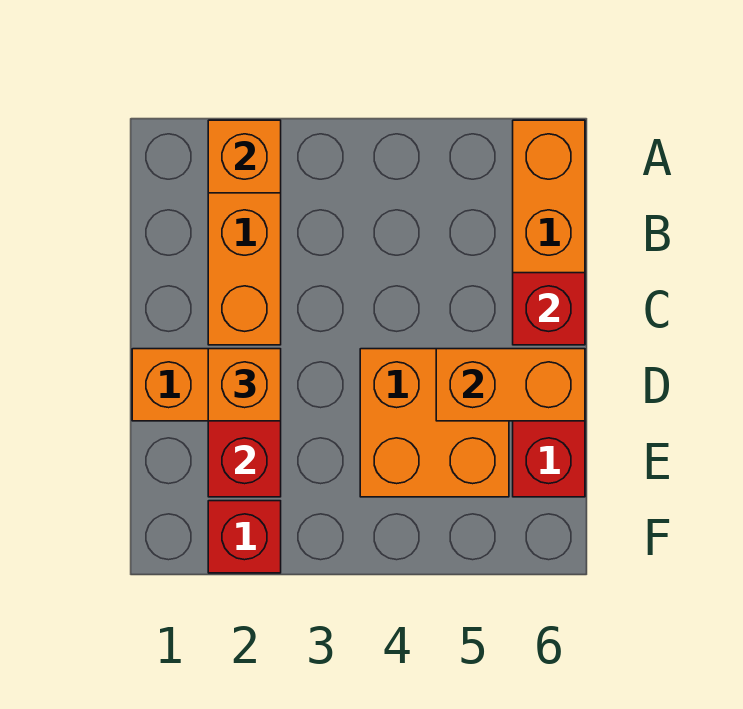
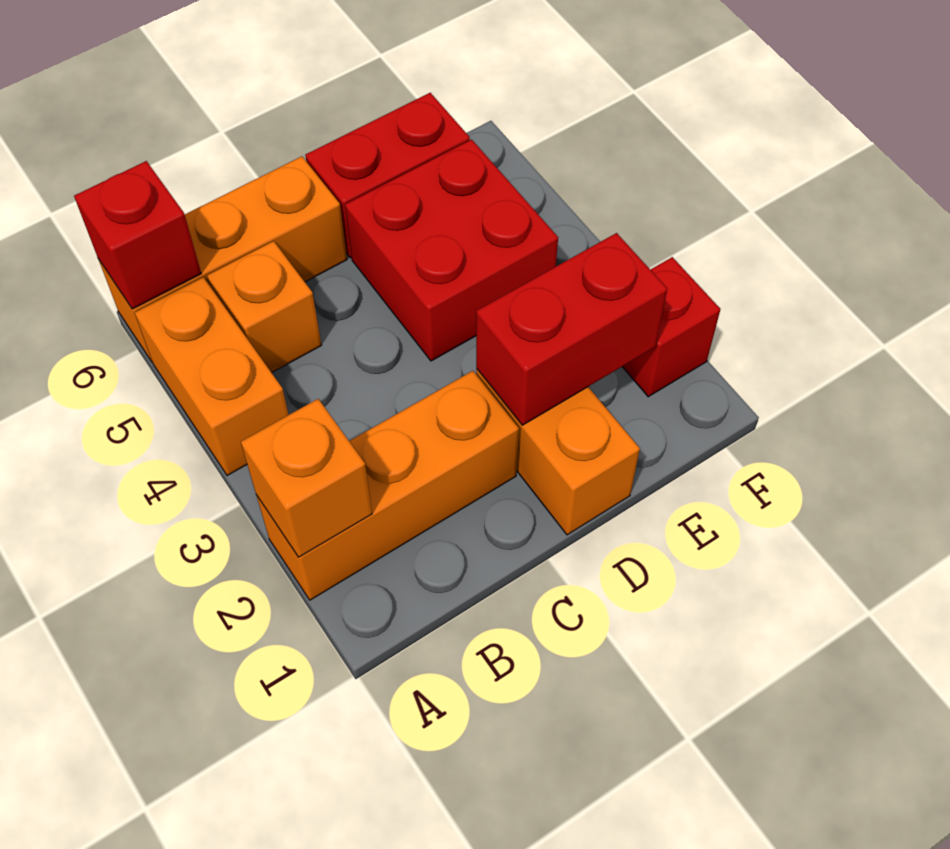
red brick C6 level 2 -> red brick A6 level 2
orange brick D2 level 3 -> orange brick B5 level 1
orange brick D4:E5 level 1 -> red brick D4:E5 level 1
orange brick D5:D6 level 2 -> orange brick A4:A5 level 1

